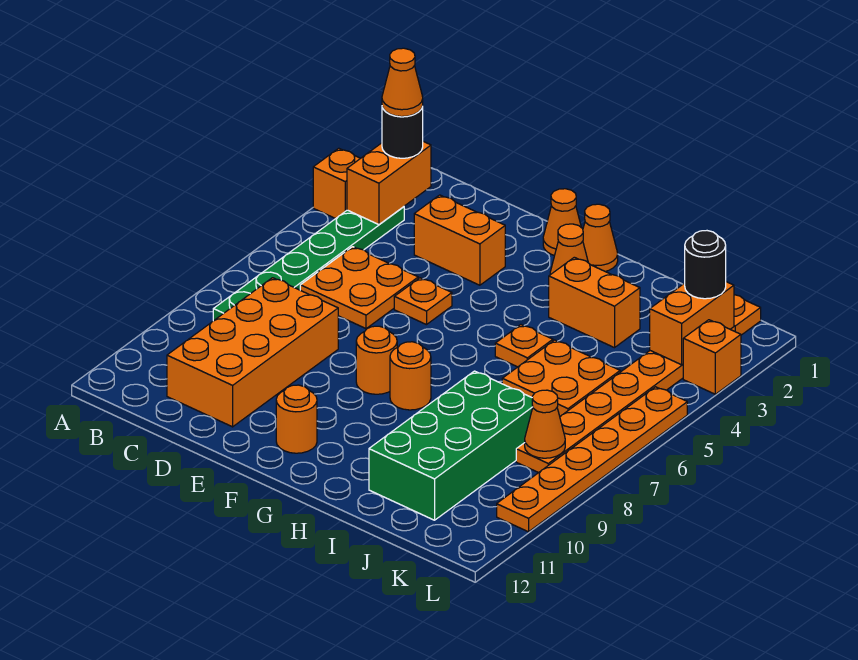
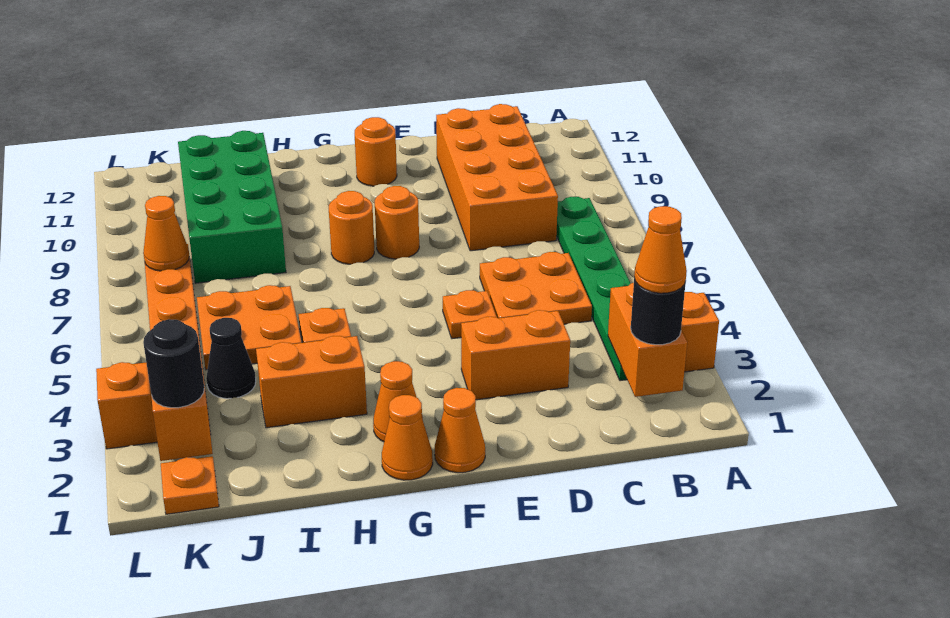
none -> black cone J4 level 1
orange plate L5:L10 level 1 -> none

